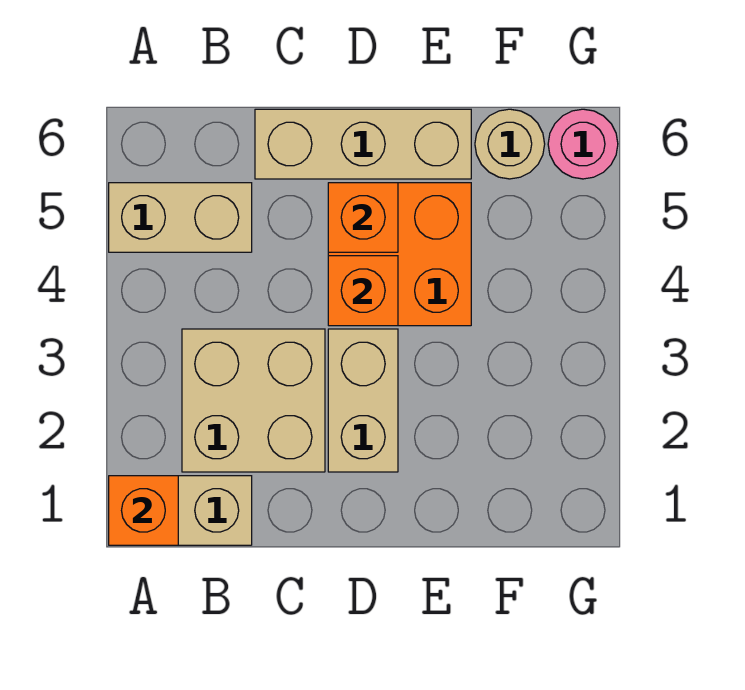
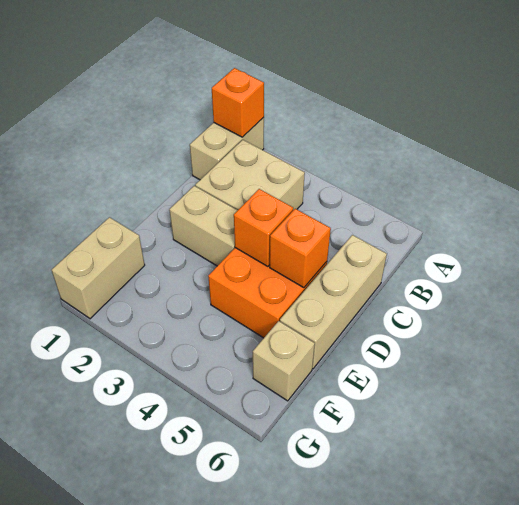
tan brick A5:B5 level 1 -> tan brick F1:G1 level 1
tan round brick F6 level 1 -> tan brick F6 level 1
pink round brick G6 level 1 -> none

